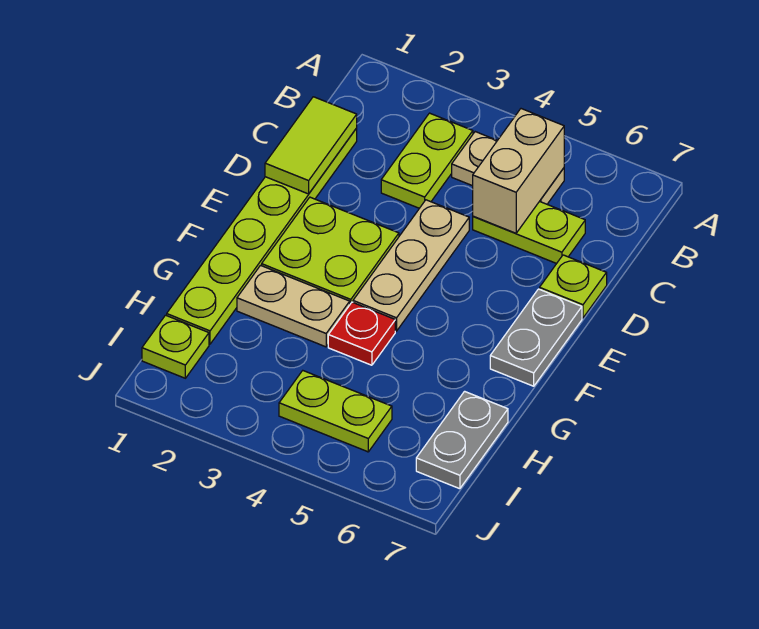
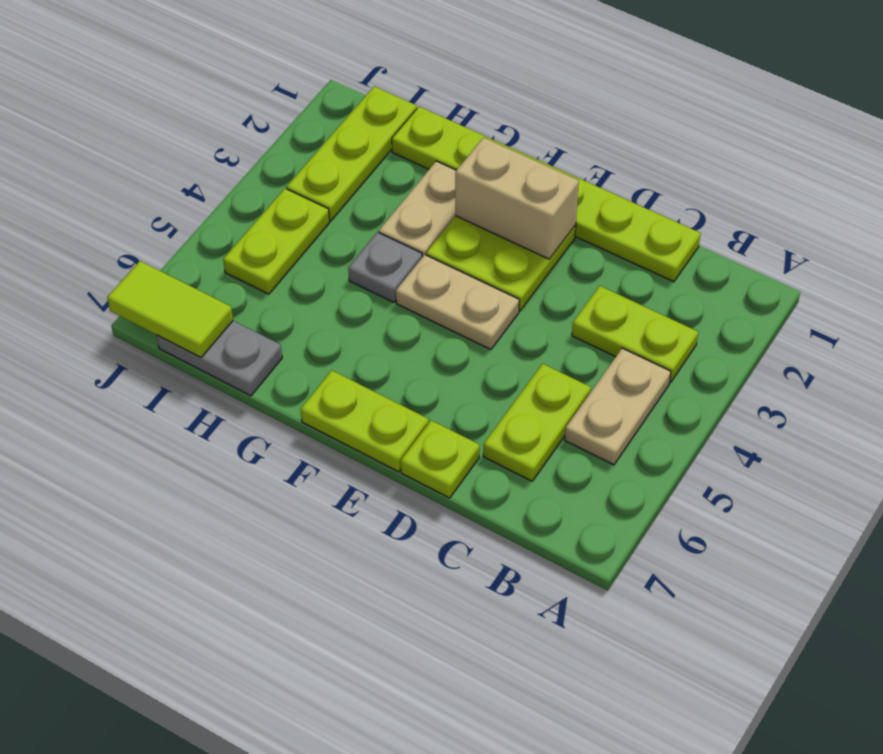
tan brick B5:C5 level 2 -> tan brick E2:F2 level 2
lime tile C1:D1 level 2 -> lime tile I7:J7 level 2
tan plate D4:F4 level 1 -> tan plate E4:F4 level 1
grey plate E7:F7 level 1 -> lime plate E7:F7 level 1
red plate G4 level 1 -> grey plate G4 level 1
lime plate I1 level 1 -> lime plate I1:I3 level 1

